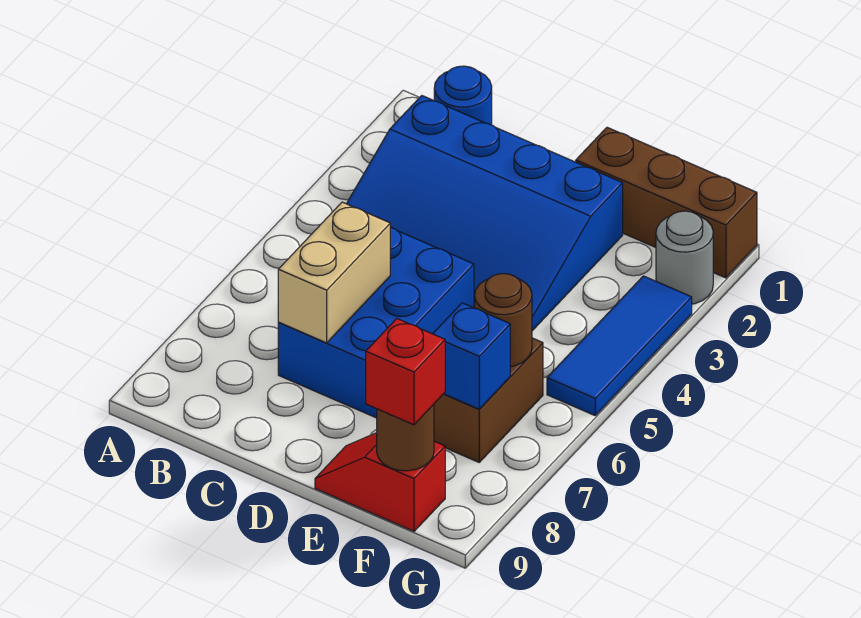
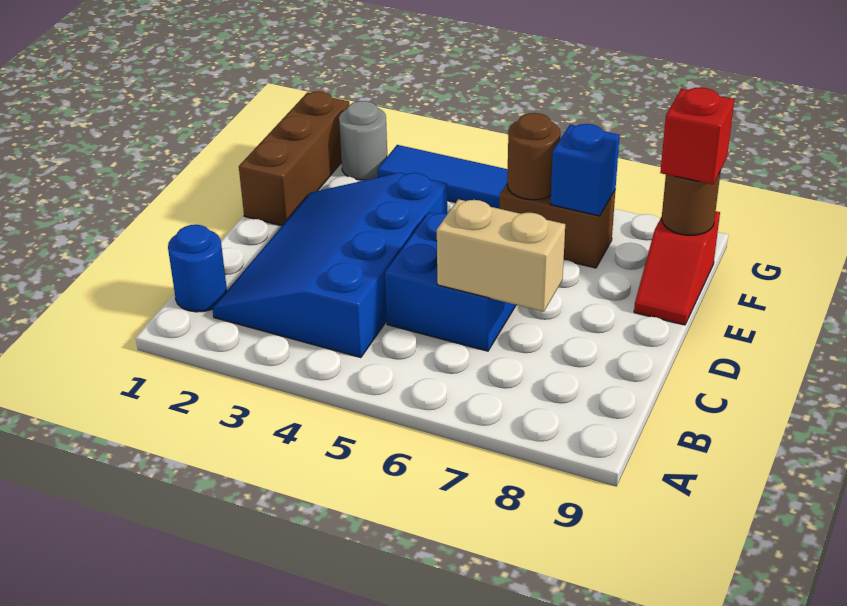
blue slope B2:E4 level 1 top 2 -> blue slope B2:E4 level 1 top 4
blue brick C5:D7 level 1 -> blue brick C5:D6 level 1

